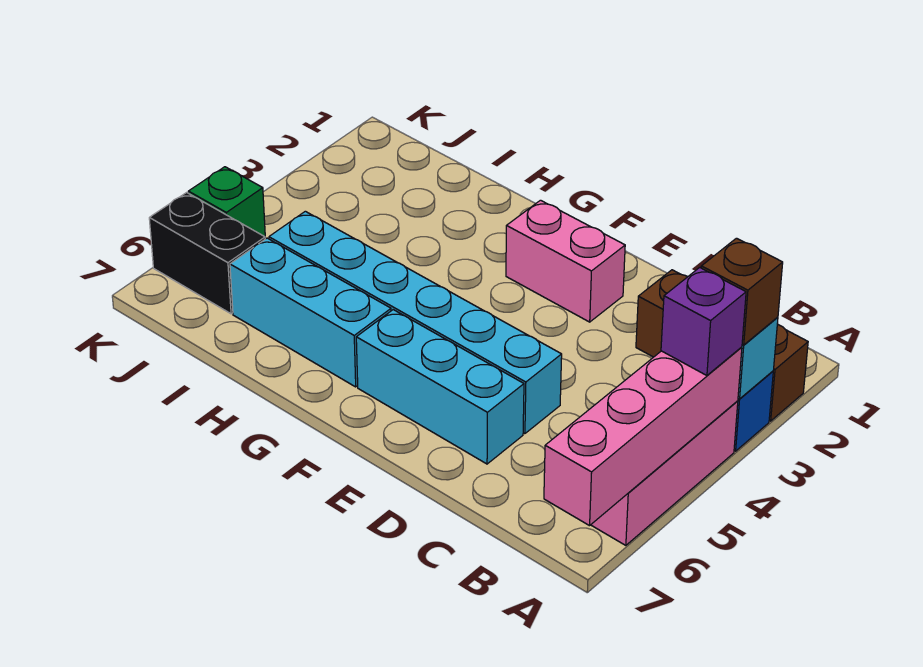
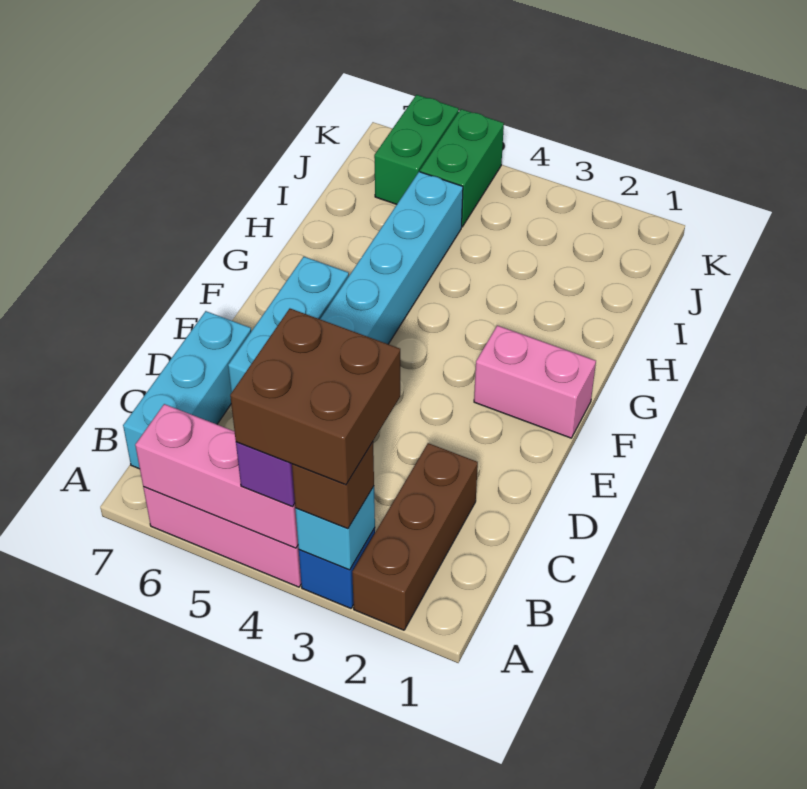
none -> brown brick A3:B4 level 4
pink brick A4:A7 level 2 -> pink brick A4:A6 level 2
pink brick E2:F2 level 1 -> pink brick F1:F2 level 1
cyan brick G6:I6 level 1 -> cyan brick B7:D7 level 1
black brick J6:K6 level 1 -> green brick J6:K6 level 1
green brick K5 level 1 -> green brick J5:K5 level 1

